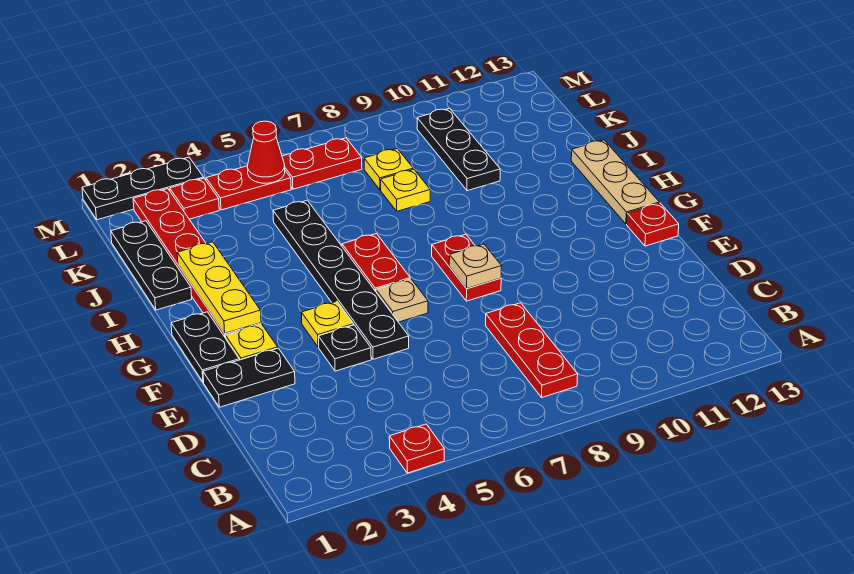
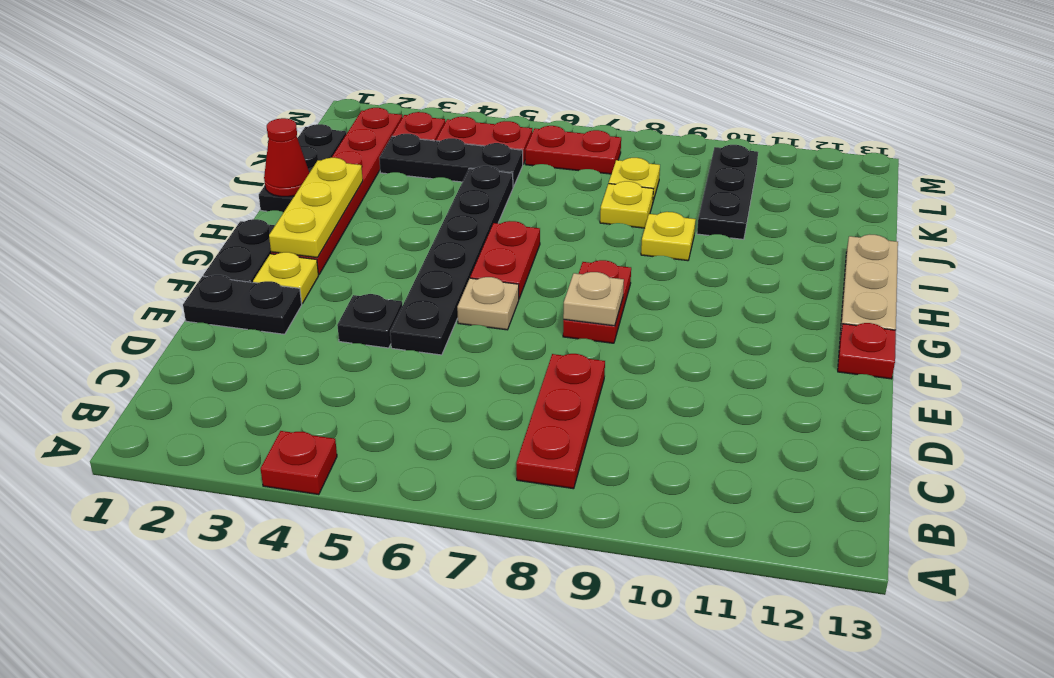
yellow plate F4 level 1 -> yellow plate I9 level 1
red cone L5 level 2 -> red cone I1 level 2
black plate M1:M3 level 1 -> black plate K3:K5 level 1

